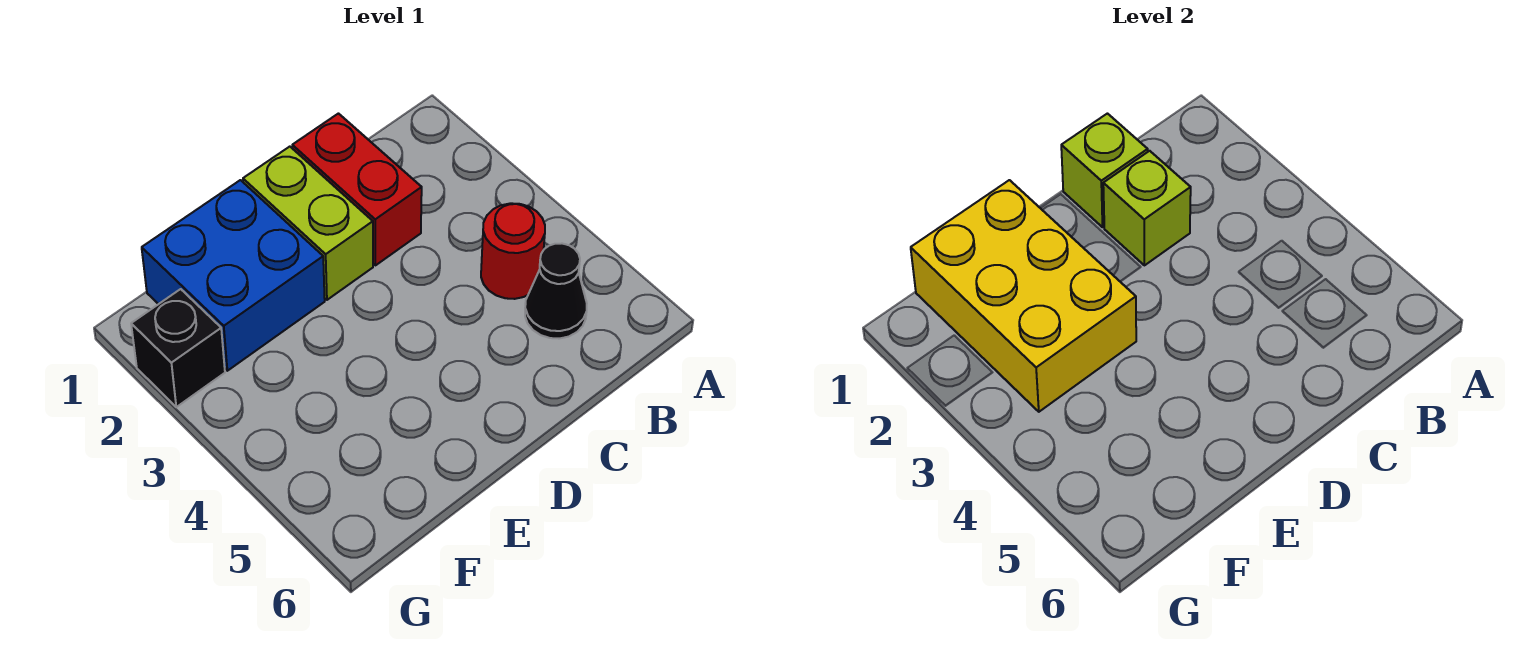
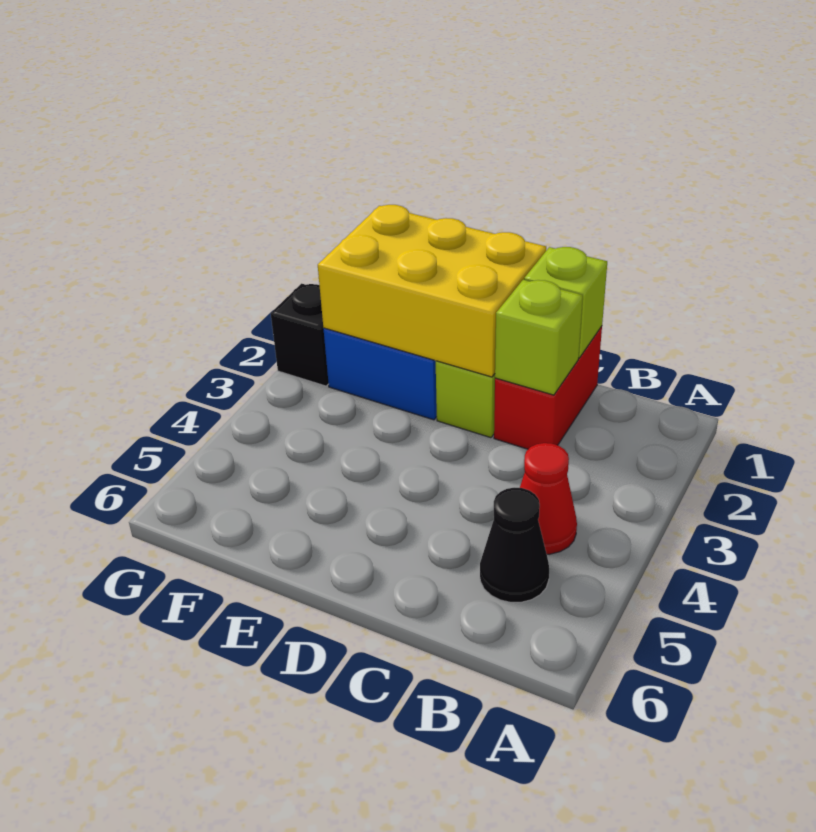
red round brick B4 level 1 -> red cone B4 level 1
yellow brick E1:F3 level 2 -> yellow brick D1:F2 level 2

